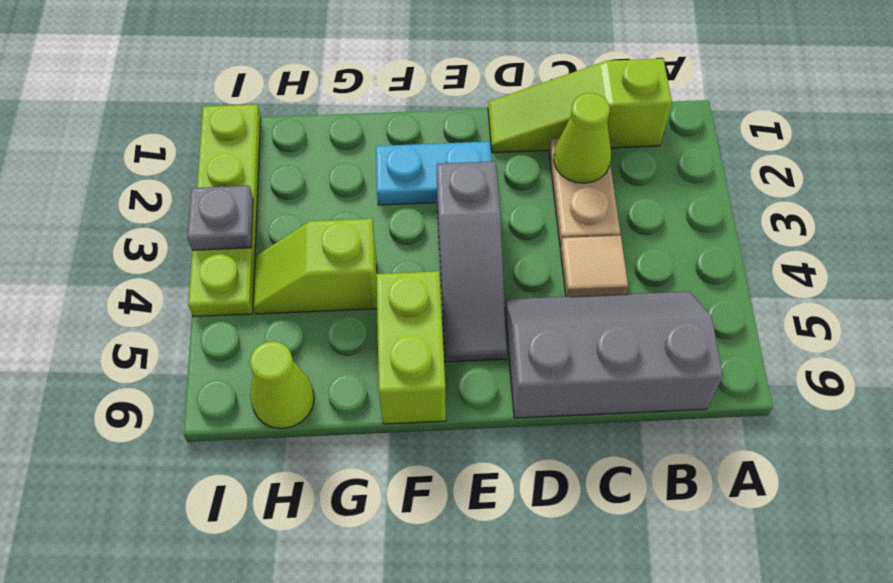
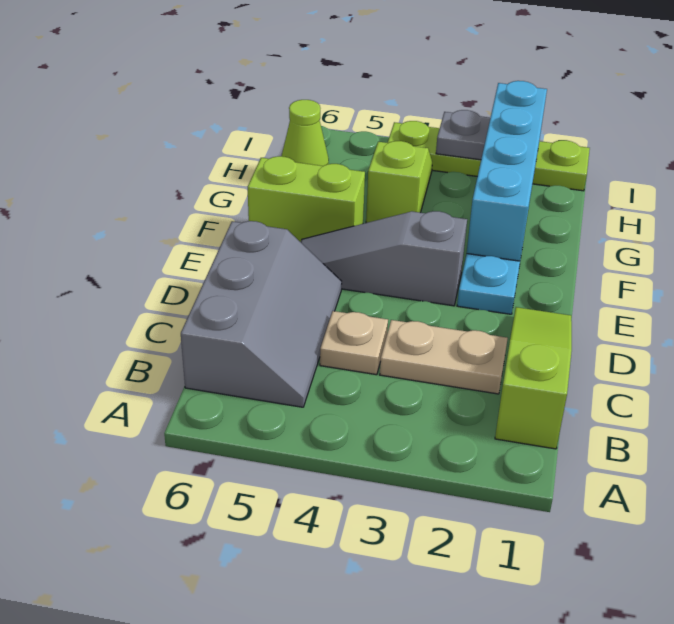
lime cone C2 level 2 -> none
tan tile C4 level 1 -> tan plate C4 level 1
none -> cyan brick F2:I2 level 2

